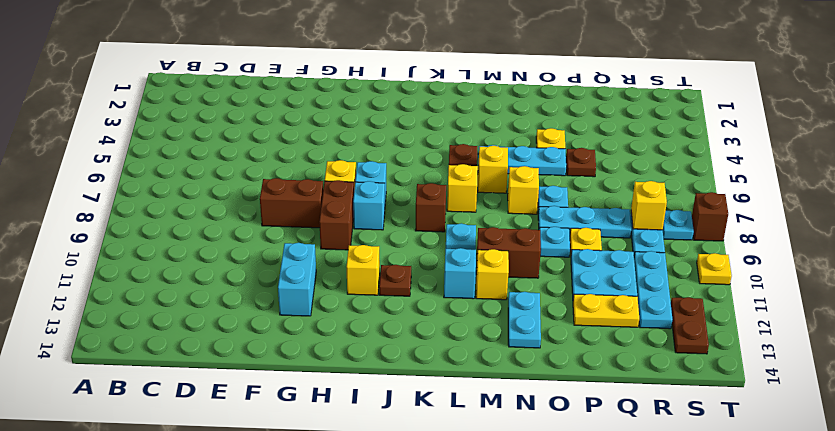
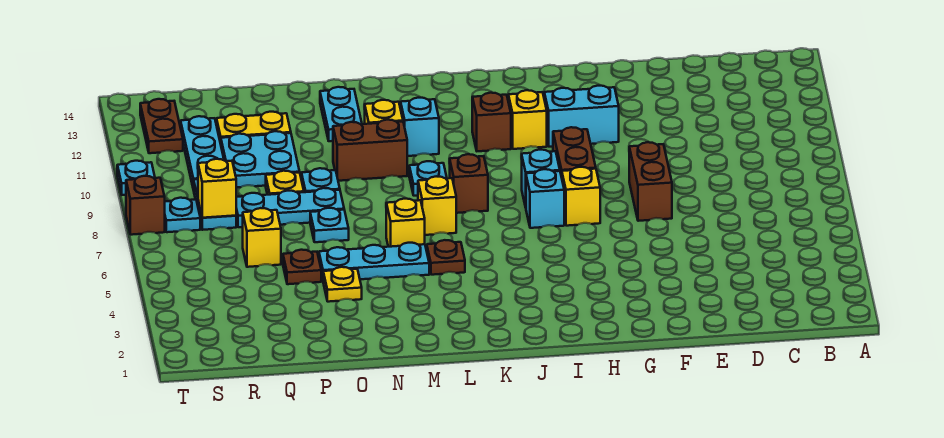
brown brick F8:G8 level 1 -> brown brick F7:F8 level 1
cyan brick G11:G12 level 1 -> cyan brick G11:H11 level 1
brown plate J11 level 1 -> brown brick J11 level 1
yellow brick N7 level 1 -> yellow brick Q6 level 1
yellow plate T10 level 1 -> cyan plate T10 level 1

